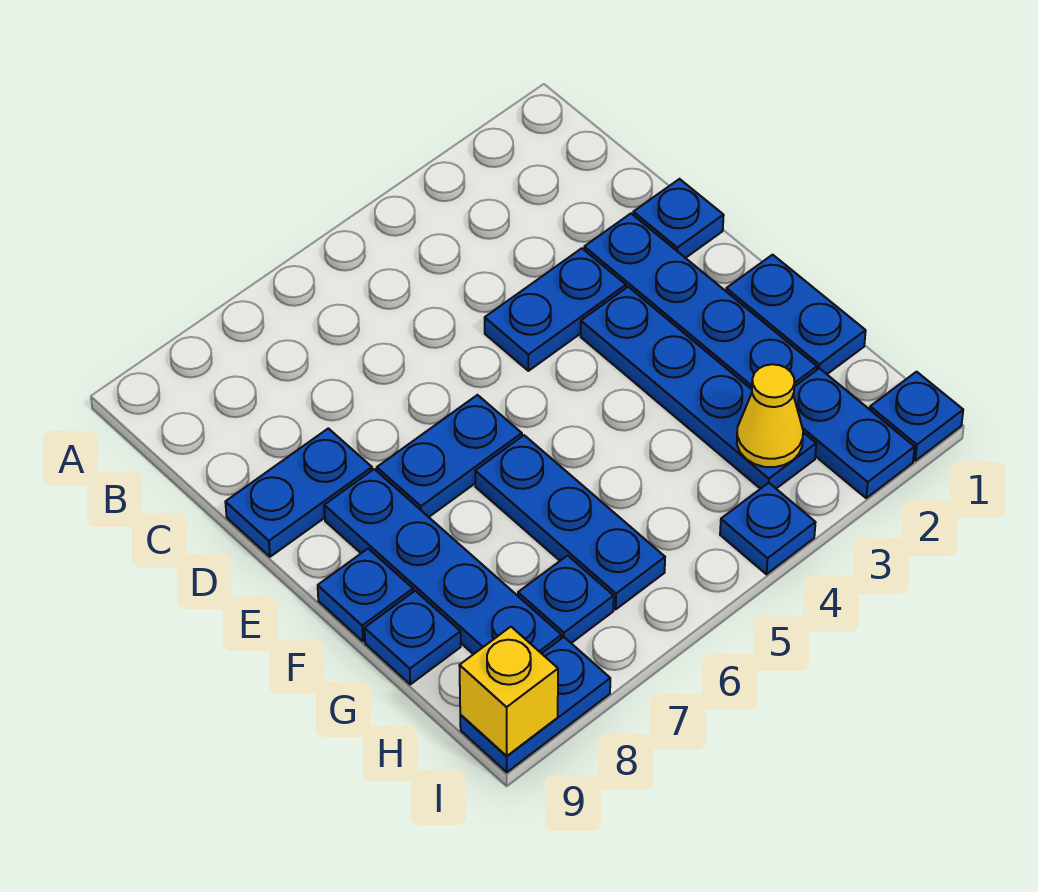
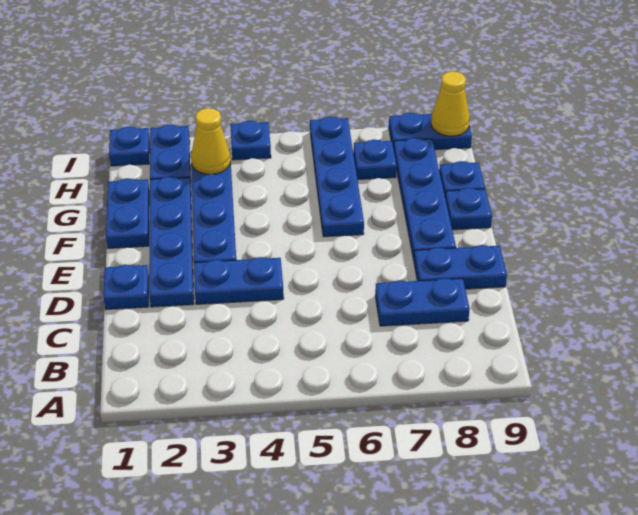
blue plate E6:E7 level 1 -> blue plate C7:C8 level 1
blue plate F6:H6 level 1 -> blue plate F6:I6 level 1
yellow brick I9 level 2 -> yellow cone I9 level 2

